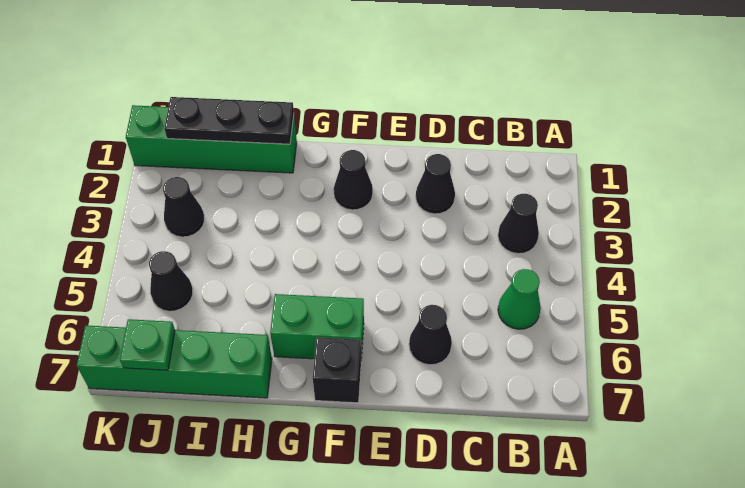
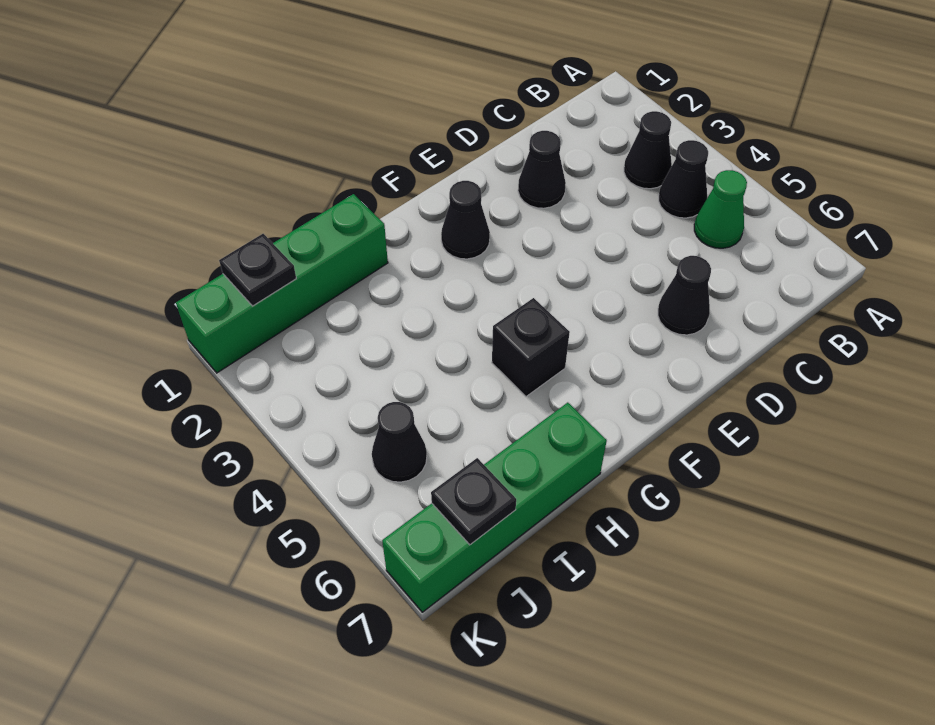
green brick F6:G6 level 1 -> none
black brick F7 level 1 -> black brick G5 level 1
black plate H1:J1 level 2 -> black plate J1 level 2
black cone J3 level 1 -> black cone B4 level 1
green plate J7 level 2 -> black plate J7 level 2

